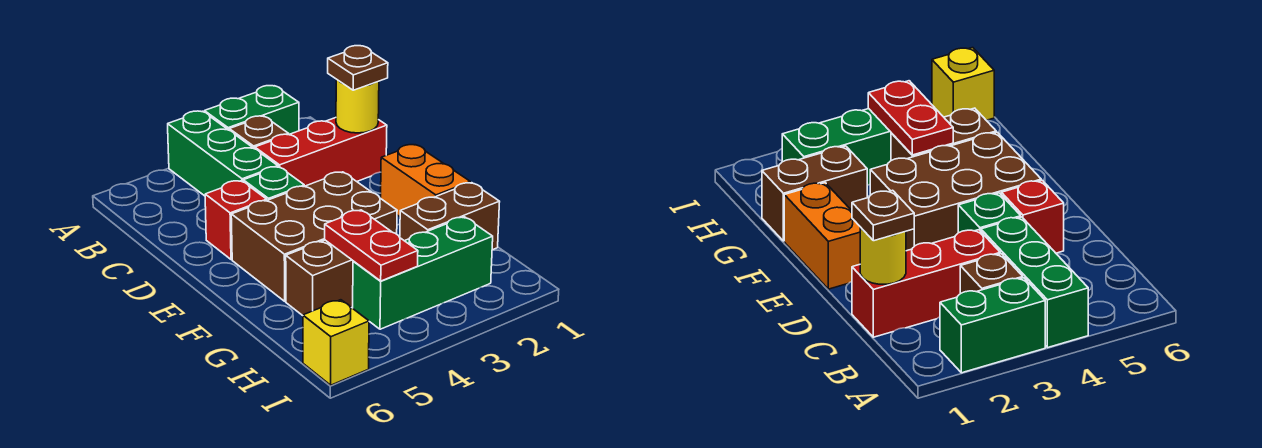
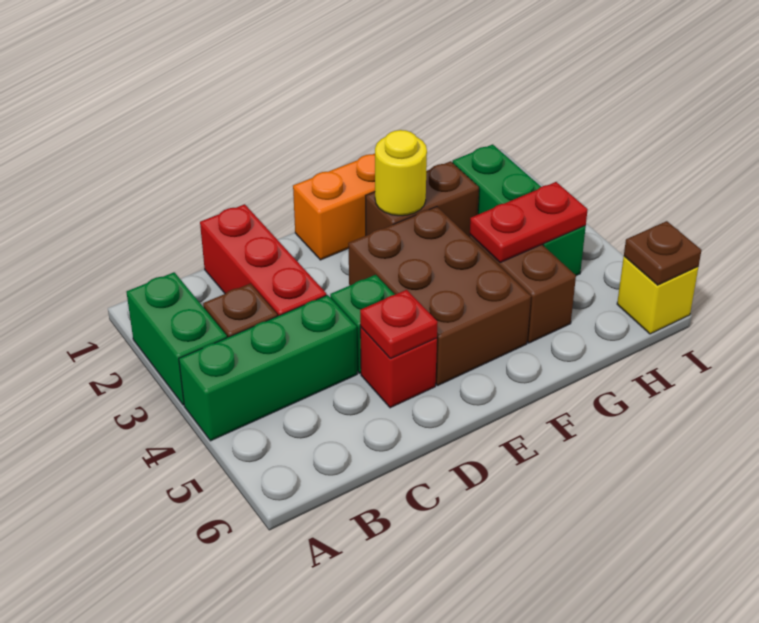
yellow round brick C1 level 2 -> yellow round brick F2 level 2
brown plate C1 level 3 -> brown plate I6 level 2
none -> red plate D5 level 2
brown brick G1:G2 level 1 -> brown brick F2:G2 level 1

